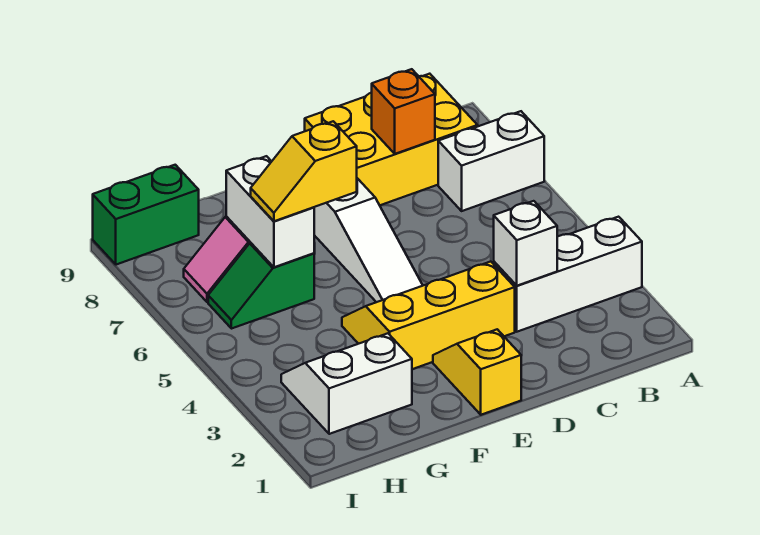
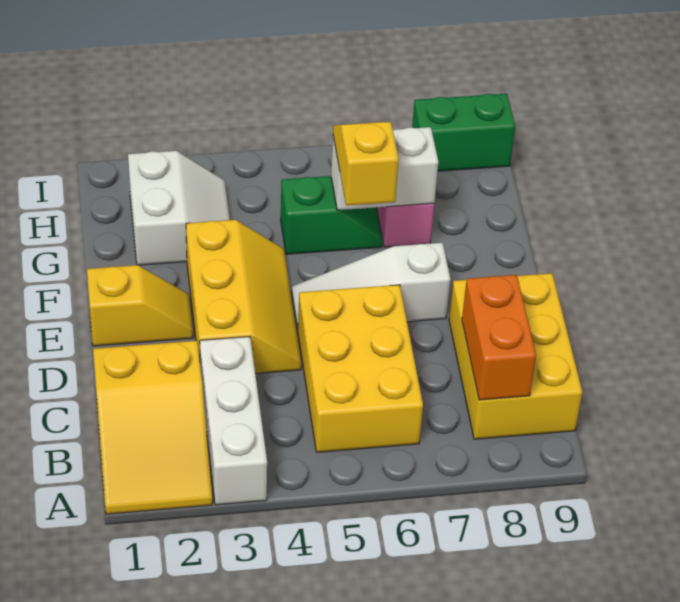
none -> yellow slope A1:C2 level 1 top C
white brick A7:B7 level 1 -> none
none -> yellow brick B5:D6 level 1
white brick C3 level 2 -> none
orange brick C8 level 2 -> orange brick B8:C8 level 2
green slope G6:H6 level 1 top G -> green slope G5:G6 level 1 top 5
green brick H9:I9 level 1 -> green brick I8:I9 level 1

